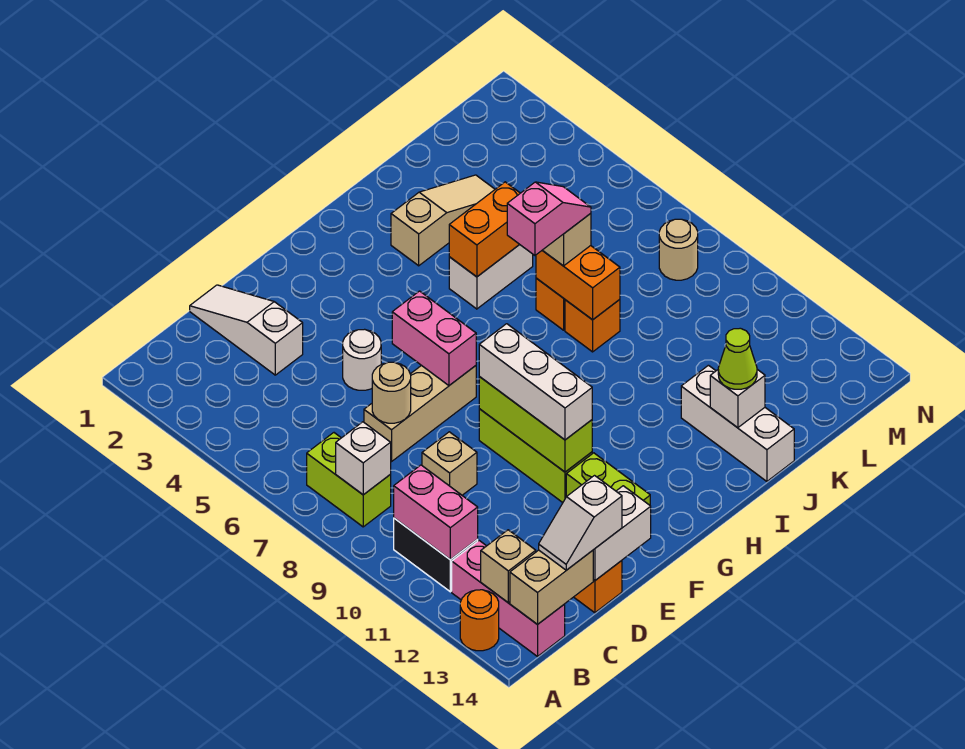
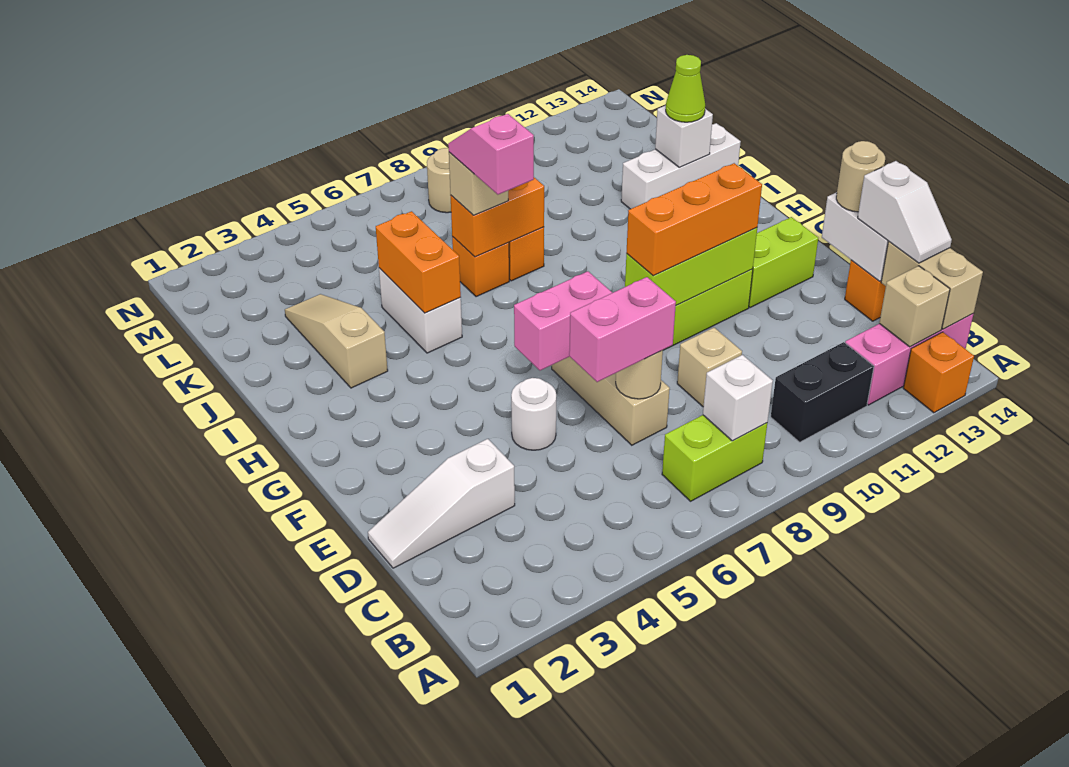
orange round brick A13 level 1 -> orange brick A13 level 1
pink brick B10:B11 level 2 -> pink brick D6:D7 level 3
none -> tan round brick E14 level 3
white brick F9:F11 level 3 -> orange brick F9:F11 level 3

